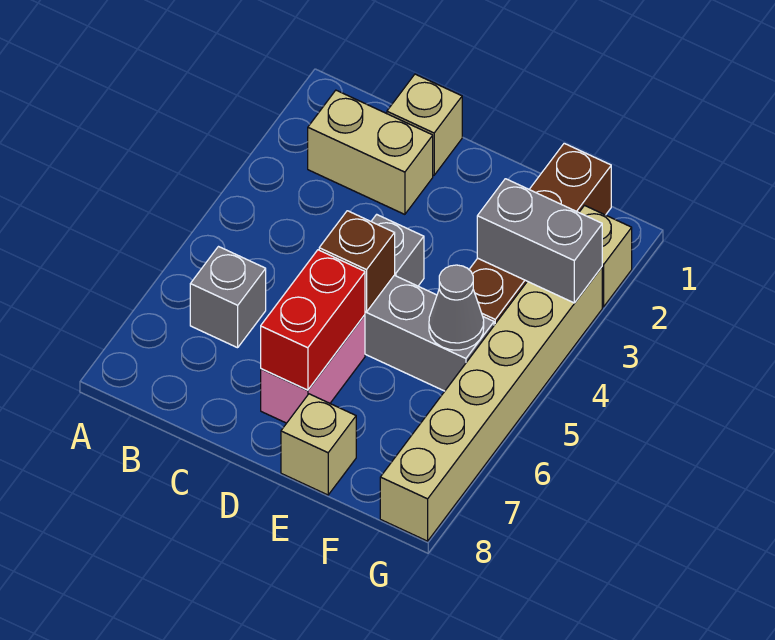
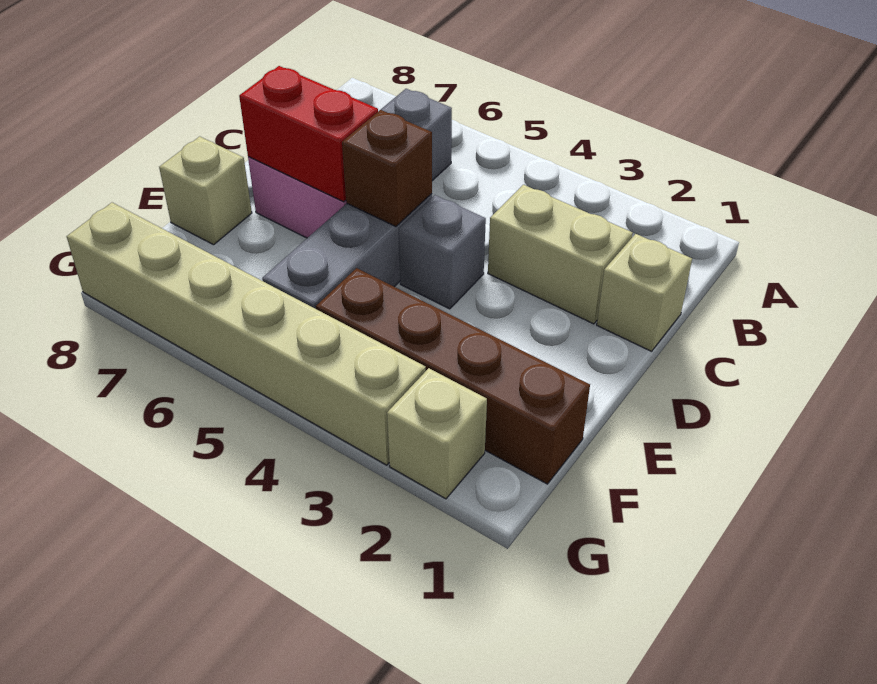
tan brick B2:C2 level 1 -> tan brick C2:C3 level 1
grey brick F3:G3 level 2 -> none
grey cone F5 level 2 -> none

